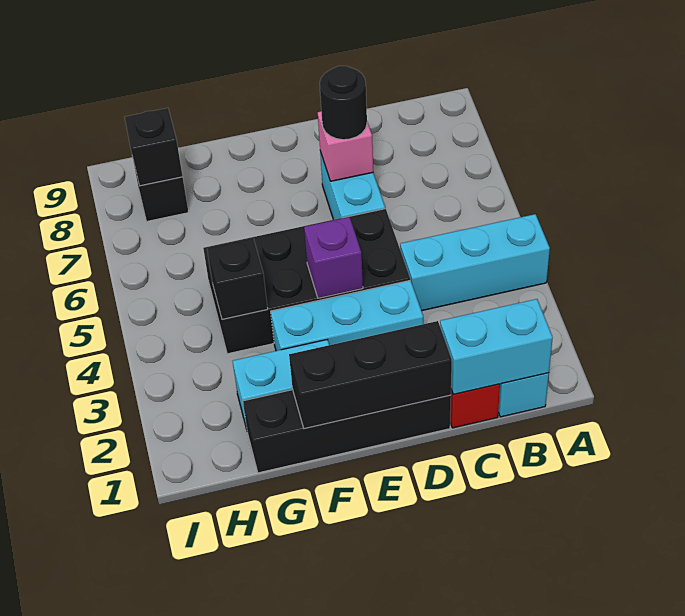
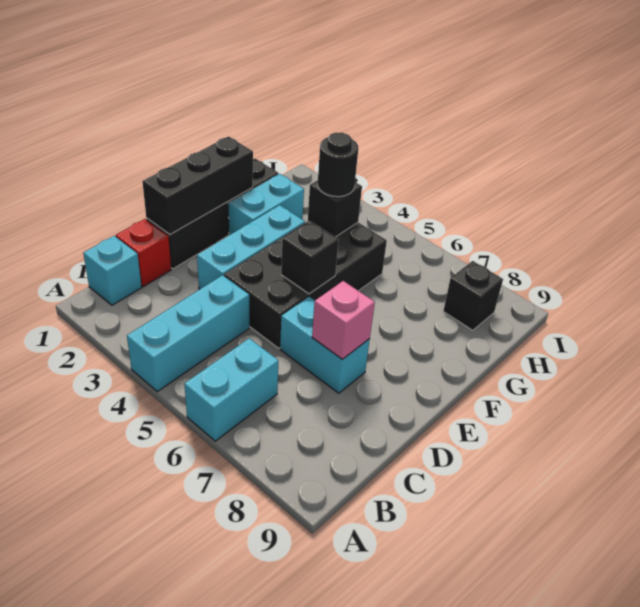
cyan brick B1:C1 level 2 -> cyan brick A6:B6 level 1
black round brick D7 level 3 -> black round brick G4 level 3
purple brick E4 level 2 -> none
black brick H8 level 2 -> black brick E5 level 2

